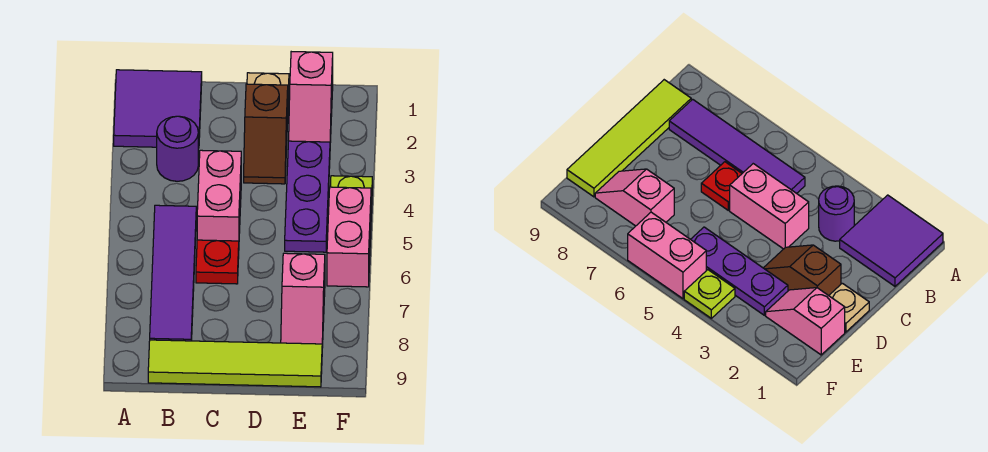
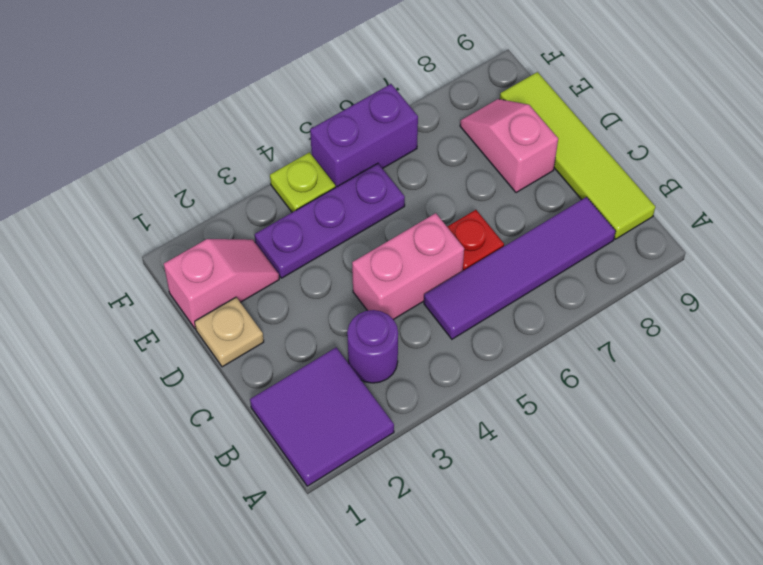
brown slope D2:D3 level 1 top 2 -> none
pink slope E7:E8 level 1 top 7 -> pink slope D8:E8 level 1 top D
pink brick F5:F6 level 1 -> purple brick F5:F6 level 1

